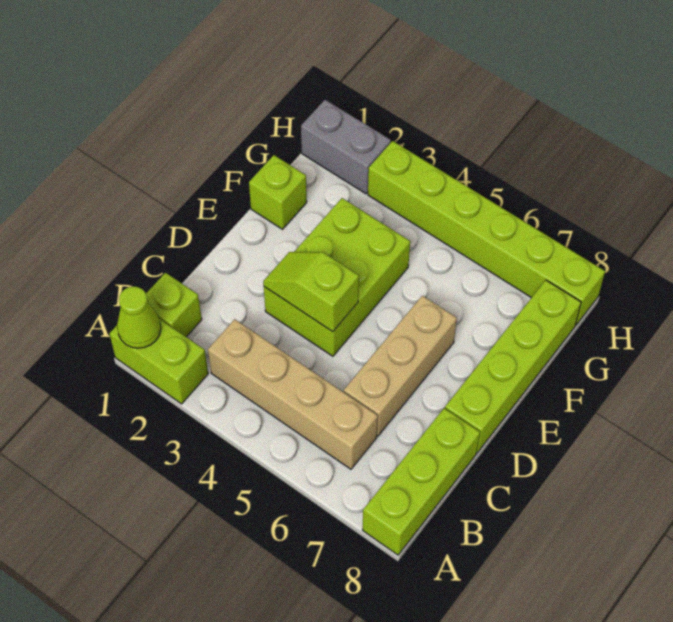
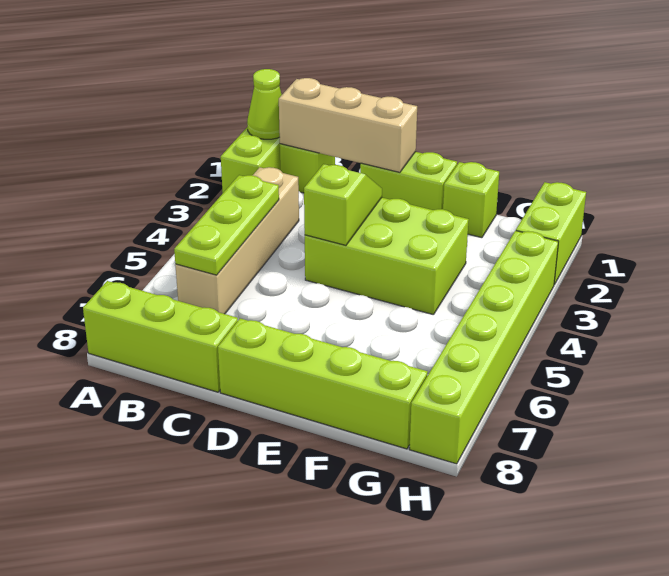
none -> lime plate B4:B6 level 2
tan brick C6:E6 level 1 -> tan brick B1:D1 level 2
none -> lime brick D1:E1 level 1
grey brick H1:H2 level 1 -> lime brick H1:H2 level 1

